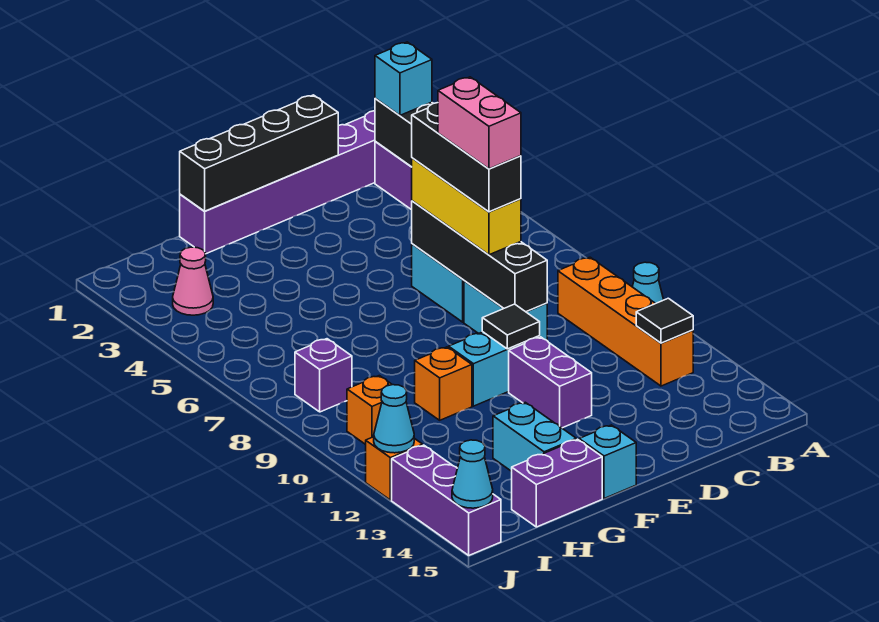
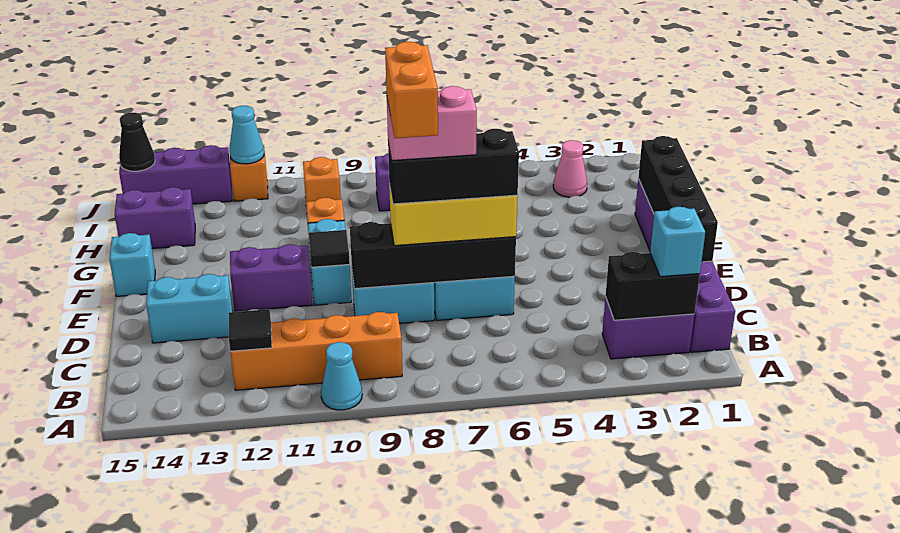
none -> orange brick C8:D8 level 6
cyan brick G13:G14 level 1 -> cyan brick D13:D14 level 1
purple brick G15:H15 level 1 -> purple brick H14:H15 level 1
cyan cone J15 level 2 -> black cone J15 level 2

